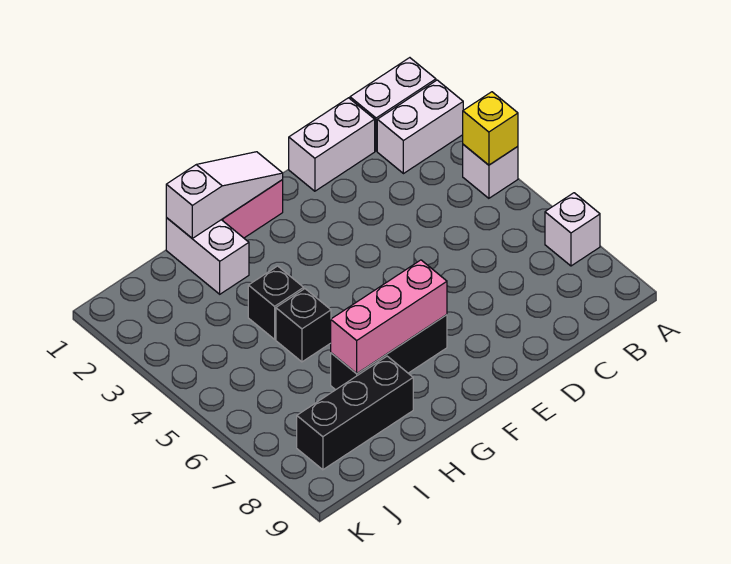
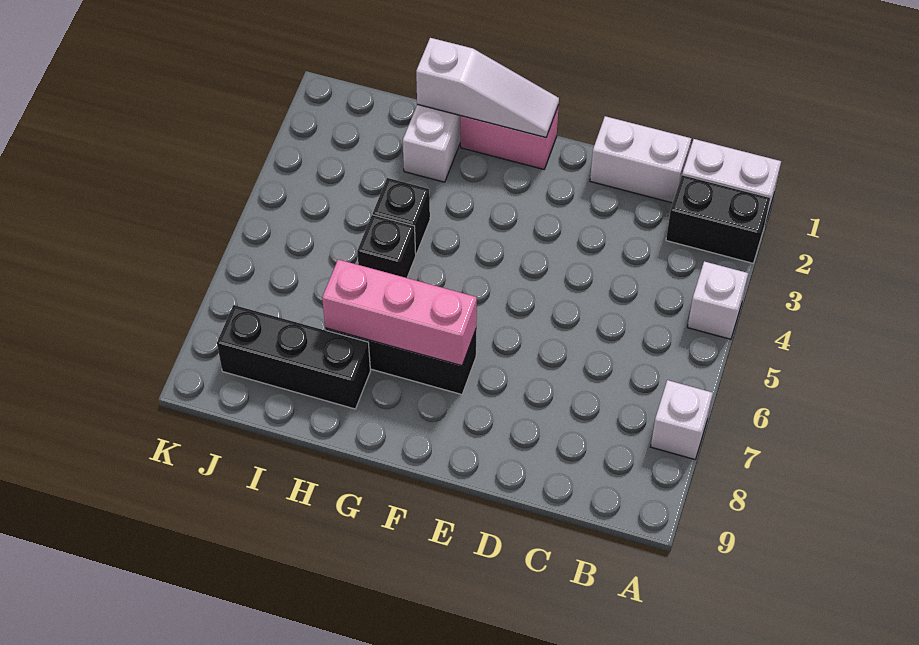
white brick A2:B2 level 1 -> black brick A2:B2 level 1
yellow brick A4 level 2 -> none

